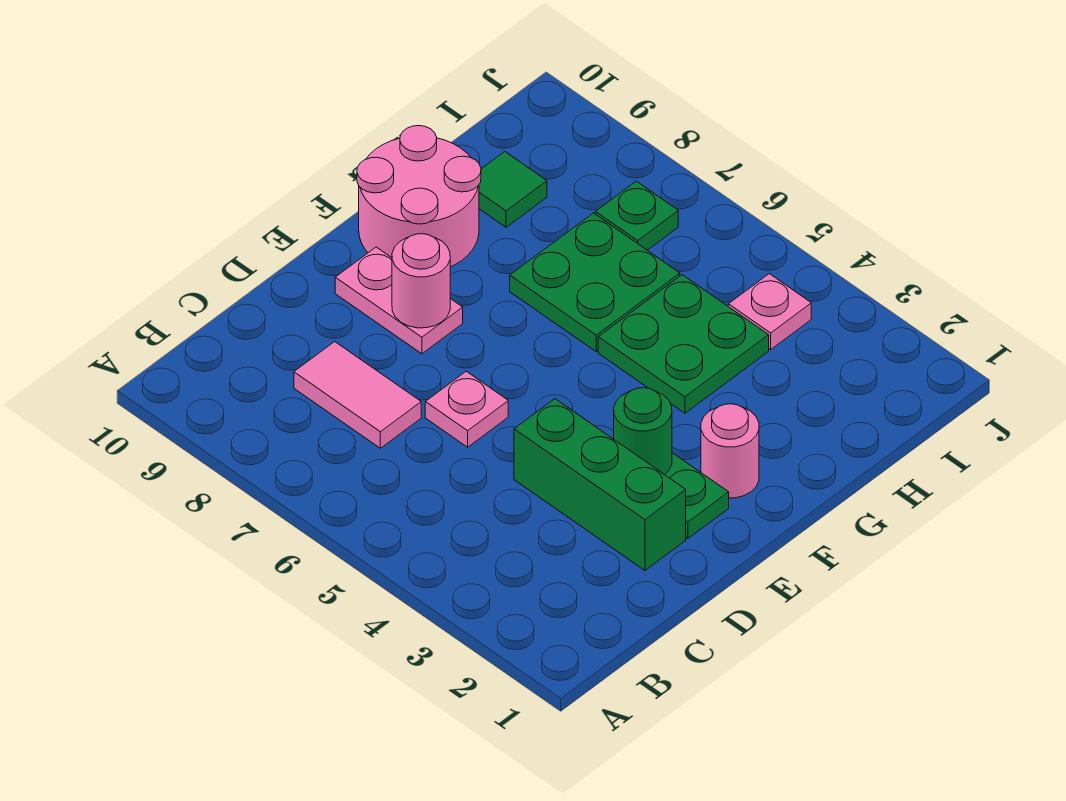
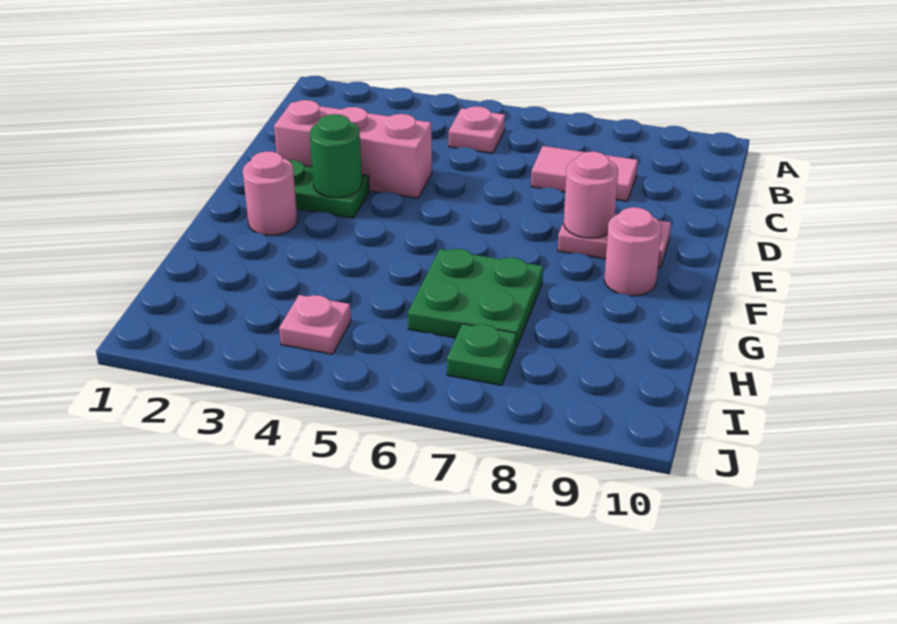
green brick D2:D4 level 1 -> pink brick D2:D4 level 1
pink plate D6 level 1 -> pink plate B5 level 1
pink round brick F9:G10 level 1 -> pink round brick F9 level 1
green plate G4:H5 level 1 -> none
green tile H9 level 1 -> none

